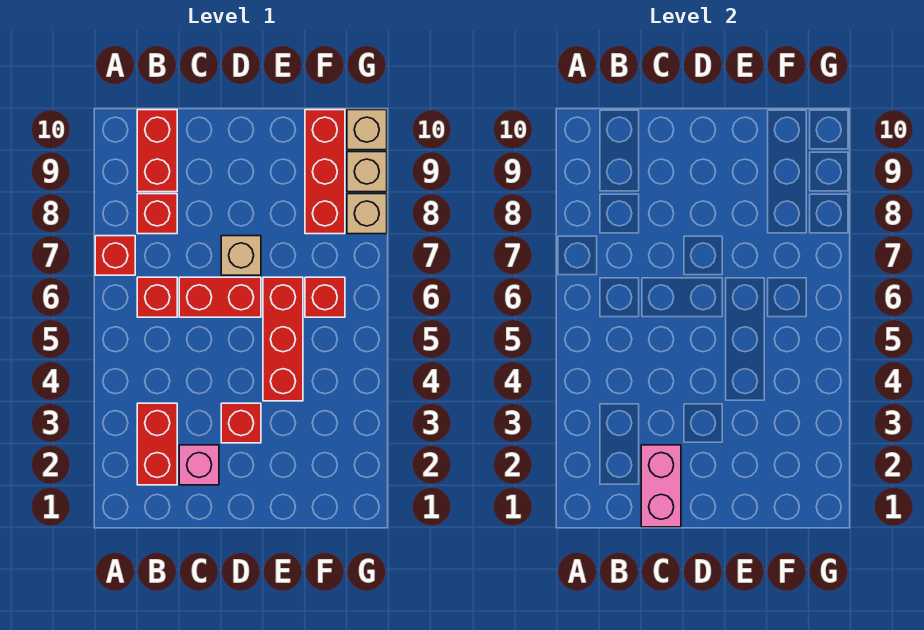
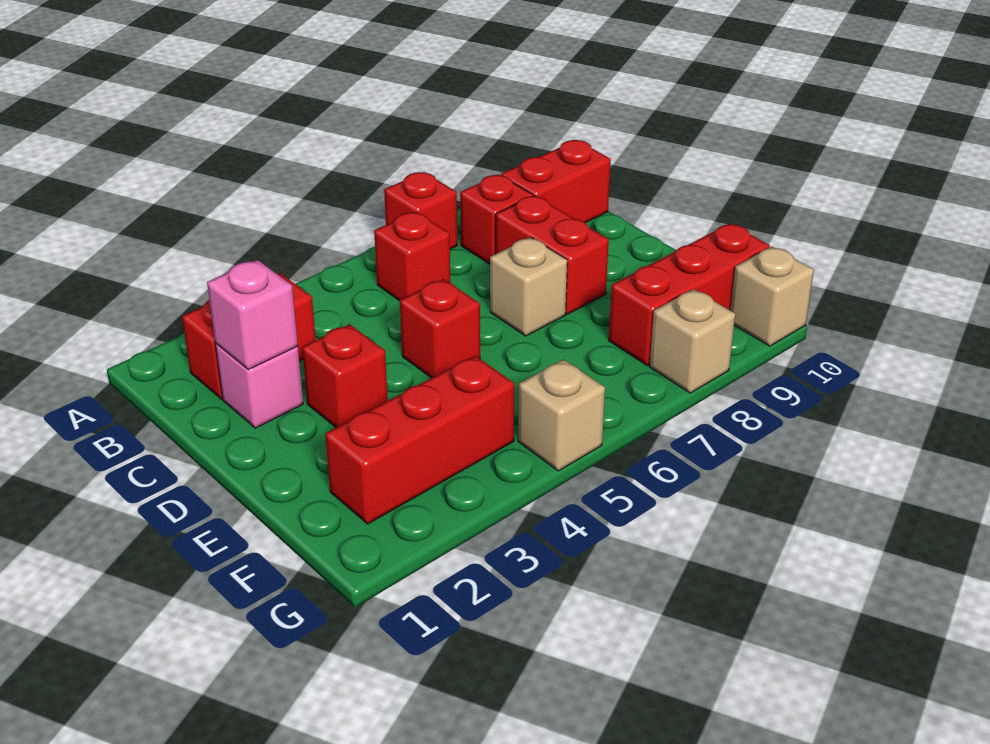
pink brick C1:C2 level 2 -> pink brick C2 level 2
red brick C6:D6 level 1 -> red brick C8:D8 level 1
red brick E4:E6 level 1 -> red brick F2:F4 level 1
red brick F6 level 1 -> red brick D5 level 1
tan brick G9 level 1 -> tan brick G5 level 1

